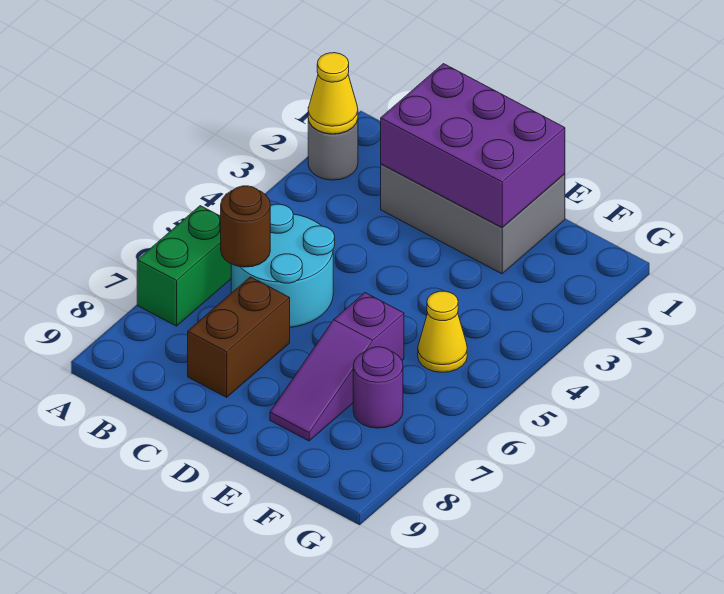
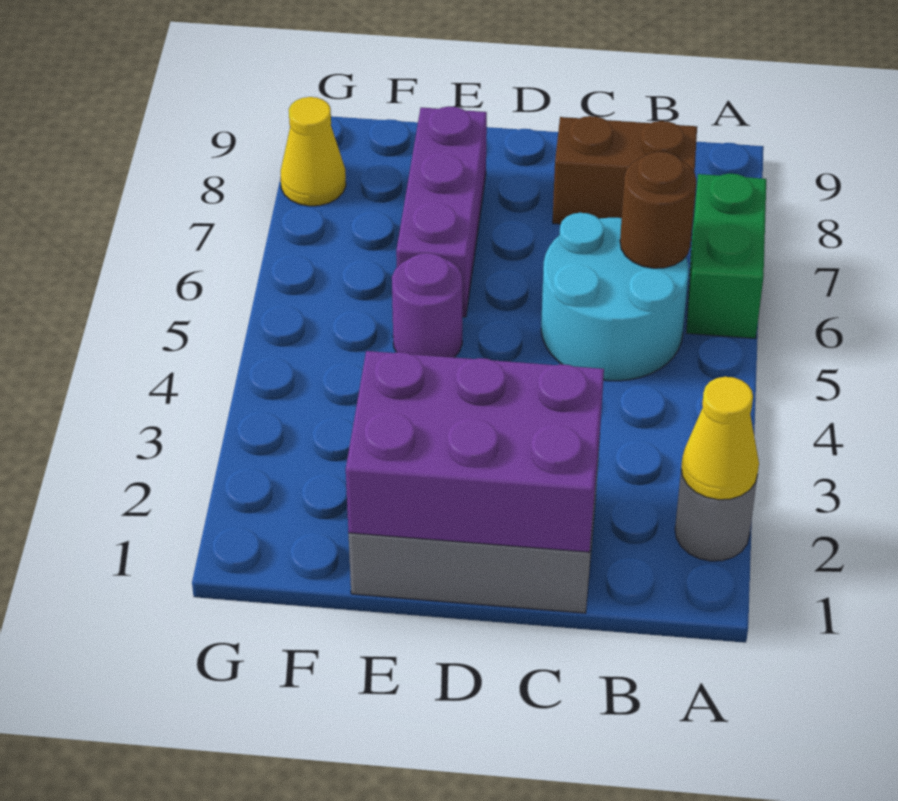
brown brick C7:C8 level 1 -> brown brick B8:C8 level 1
purple slope E6:E8 level 1 top 6 -> purple brick E6:E8 level 1
yellow cone F5 level 1 -> yellow cone G8 level 1
purple round brick F7 level 1 -> purple round brick E5 level 1

